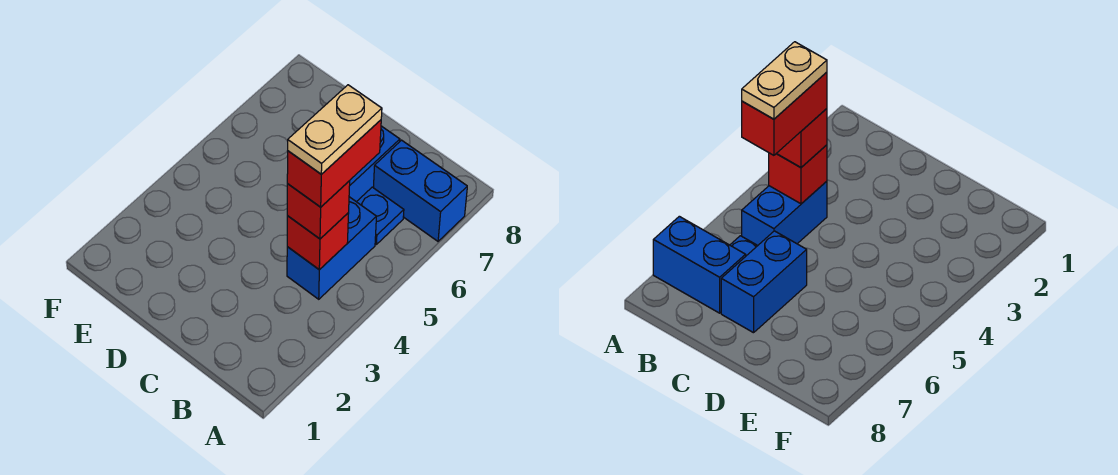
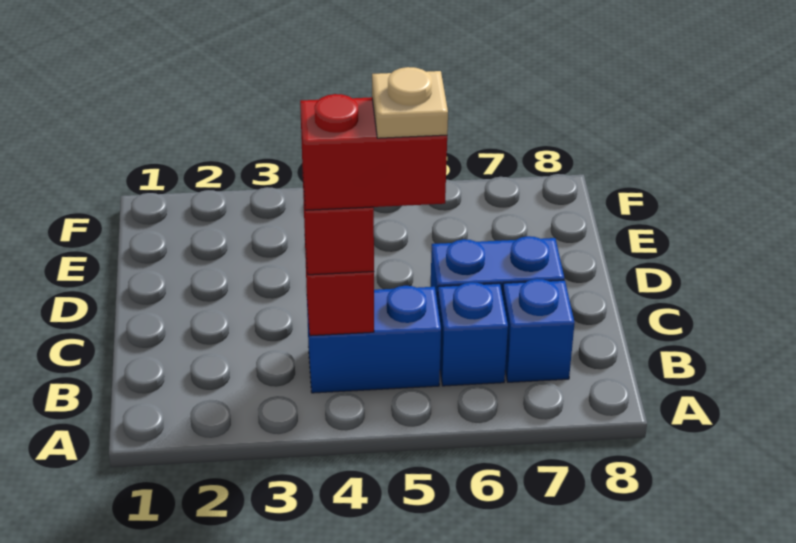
blue brick A7:B7 level 1 -> blue brick B7 level 1
tan plate B4:B5 level 5 -> tan plate B5 level 5
blue plate B6 level 1 -> blue brick B6 level 1

